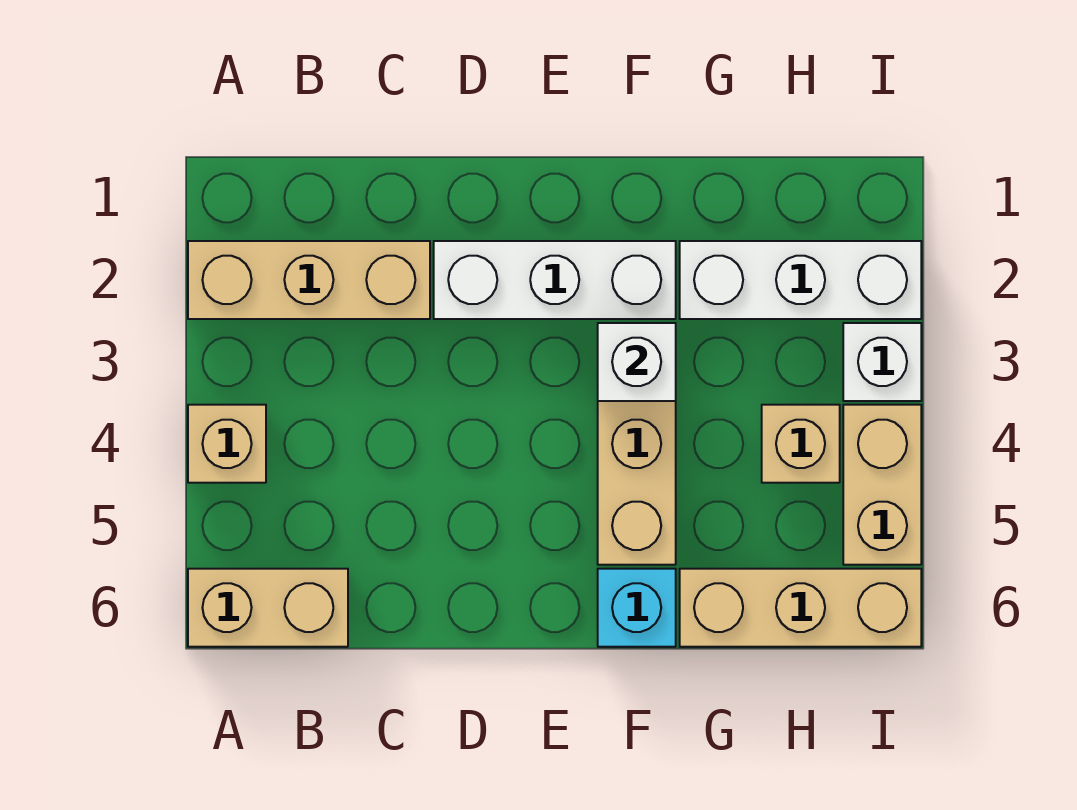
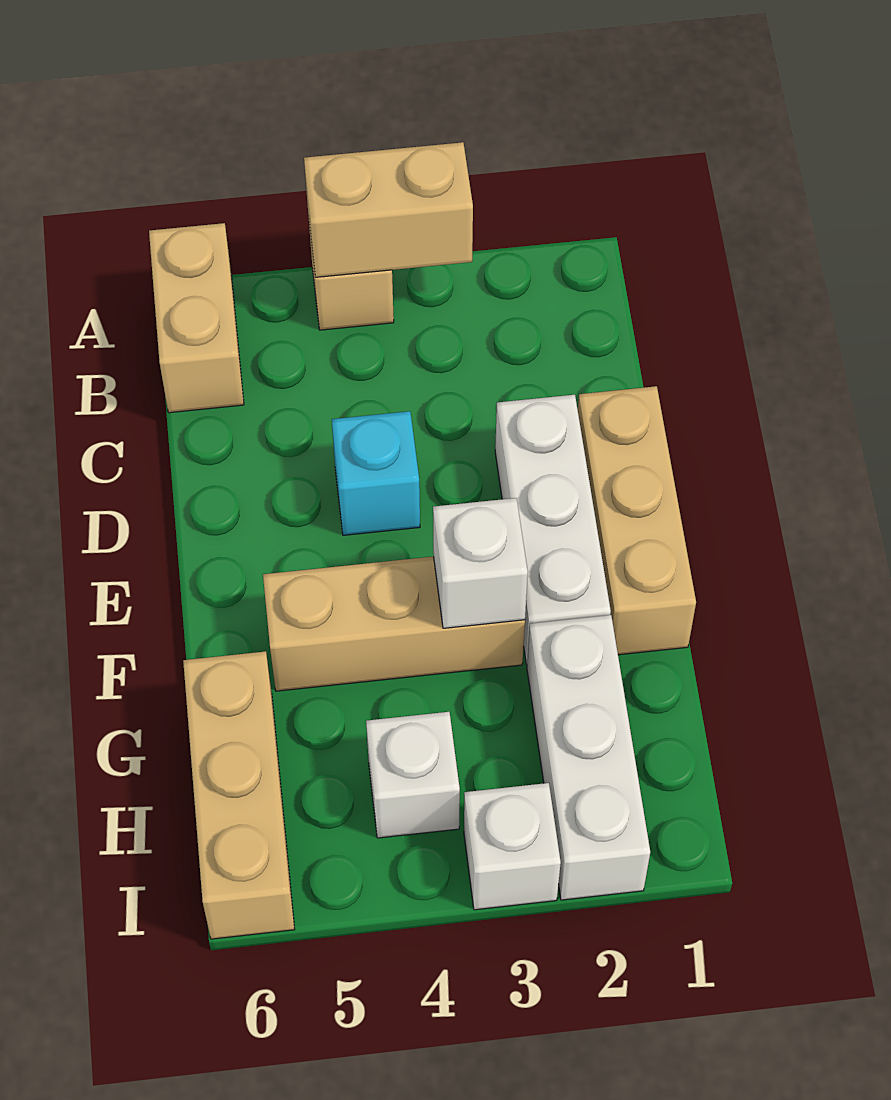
tan brick A2:C2 level 1 -> tan brick D1:F1 level 1
cyan brick F6 level 1 -> cyan brick D4 level 1
tan brick H4 level 1 -> white brick H4 level 1
tan brick I4:I5 level 1 -> tan brick A3:A4 level 2

